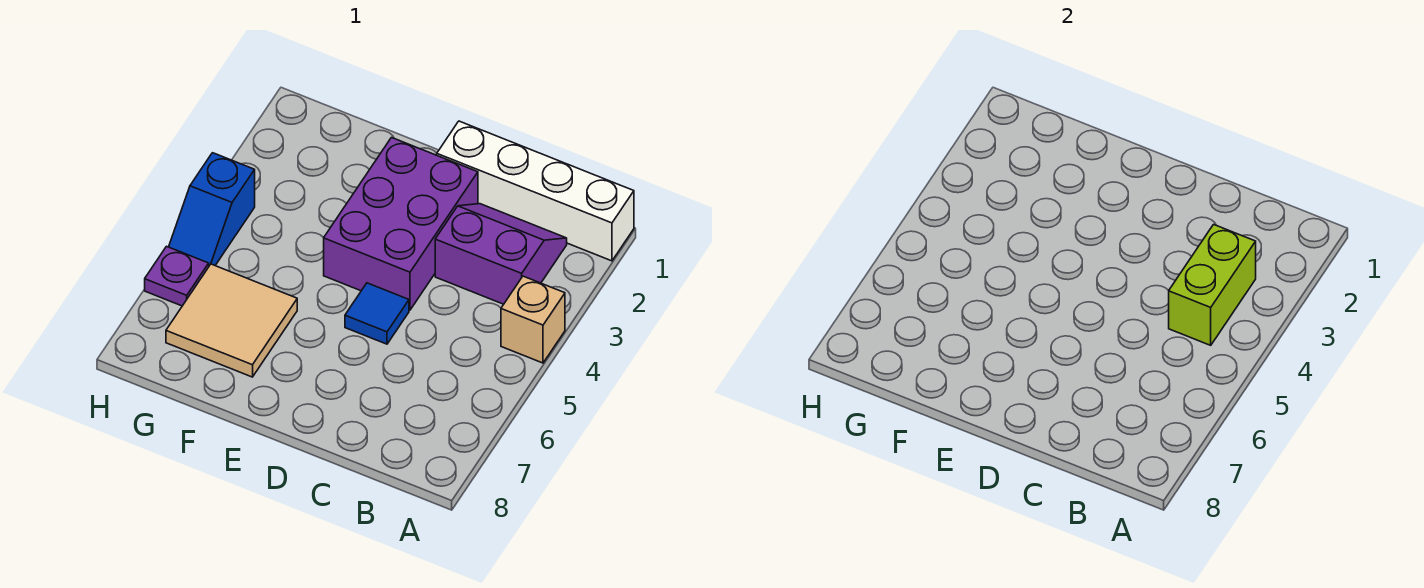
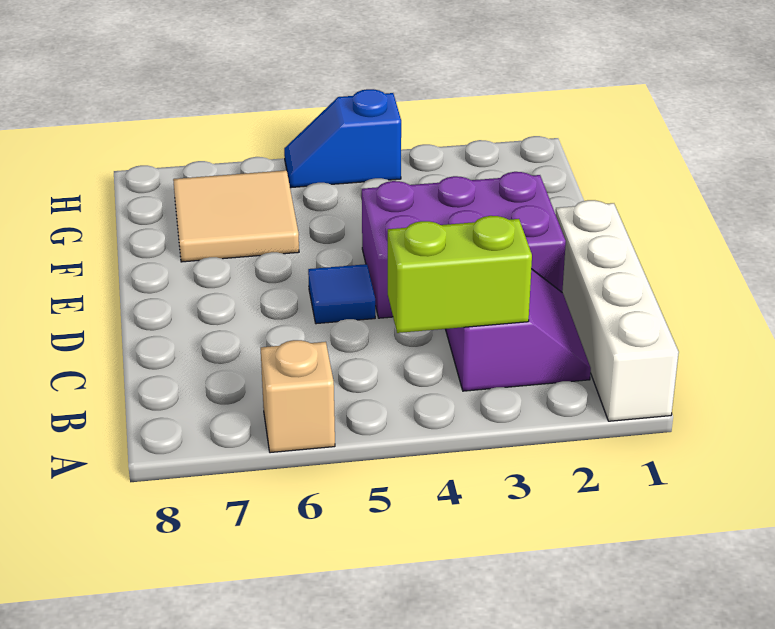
tan brick A4 level 1 -> tan brick A6 level 1
purple plate H6 level 1 -> none

